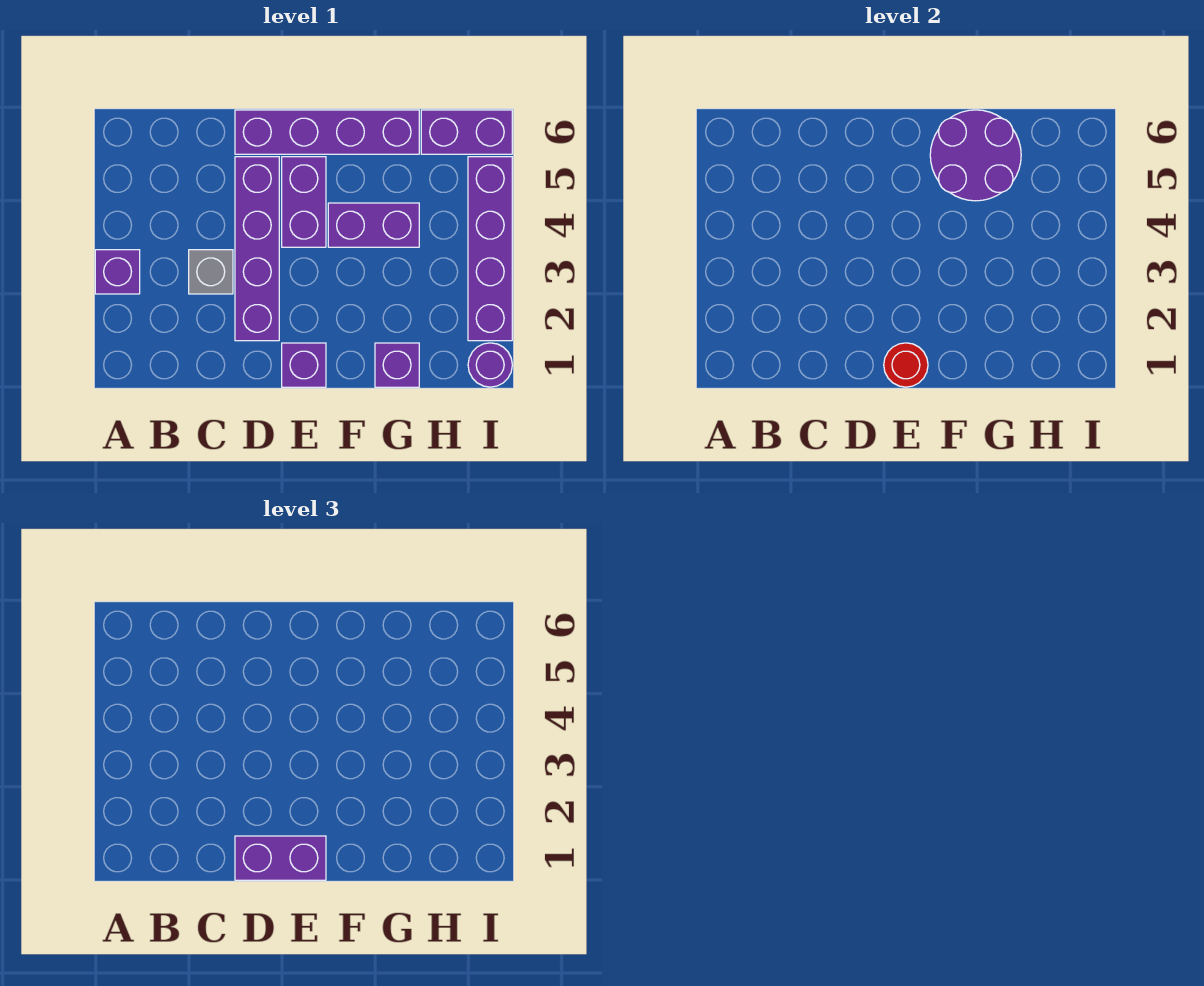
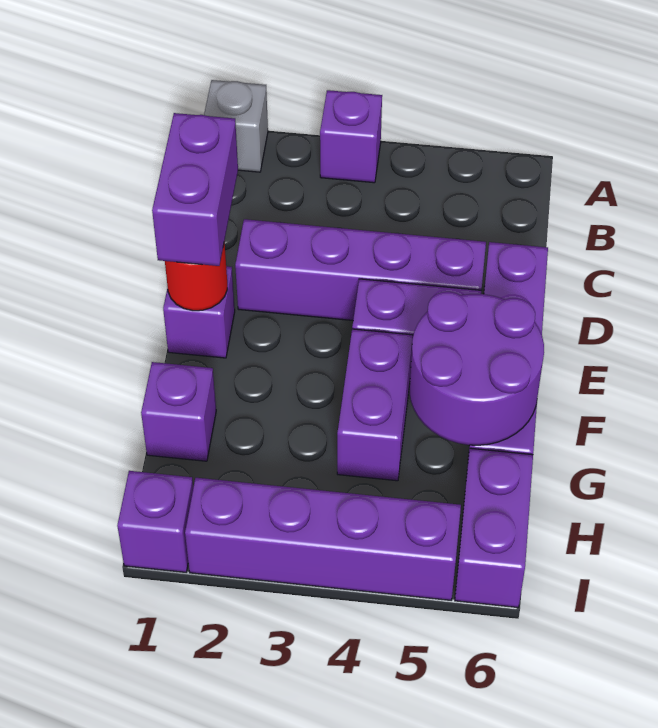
grey brick C3 level 1 -> grey brick A1 level 1
purple round brick I1 level 1 -> purple brick I1 level 1

